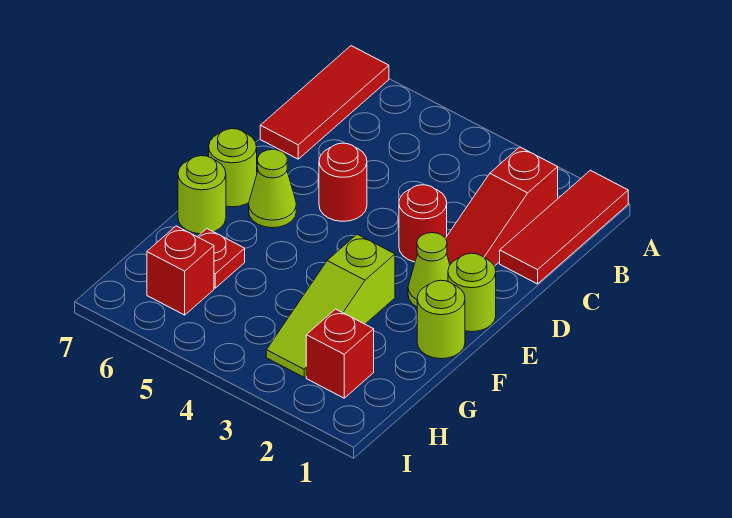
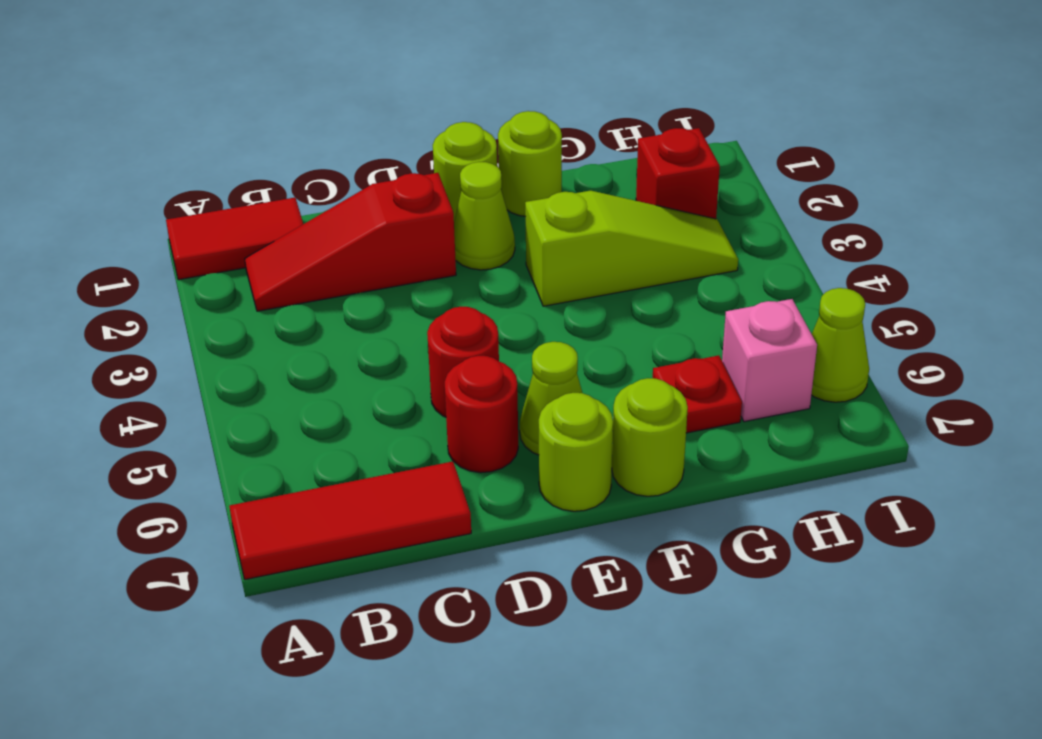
red tile A1:C1 level 1 -> red tile A1:B1 level 1
red slope B2:D2 level 1 top B -> red slope B2:D2 level 1 top D
red round brick D3 level 1 -> red round brick D6 level 1
red brick H6 level 1 -> pink brick H6 level 1
none -> lime cone I6 level 1

